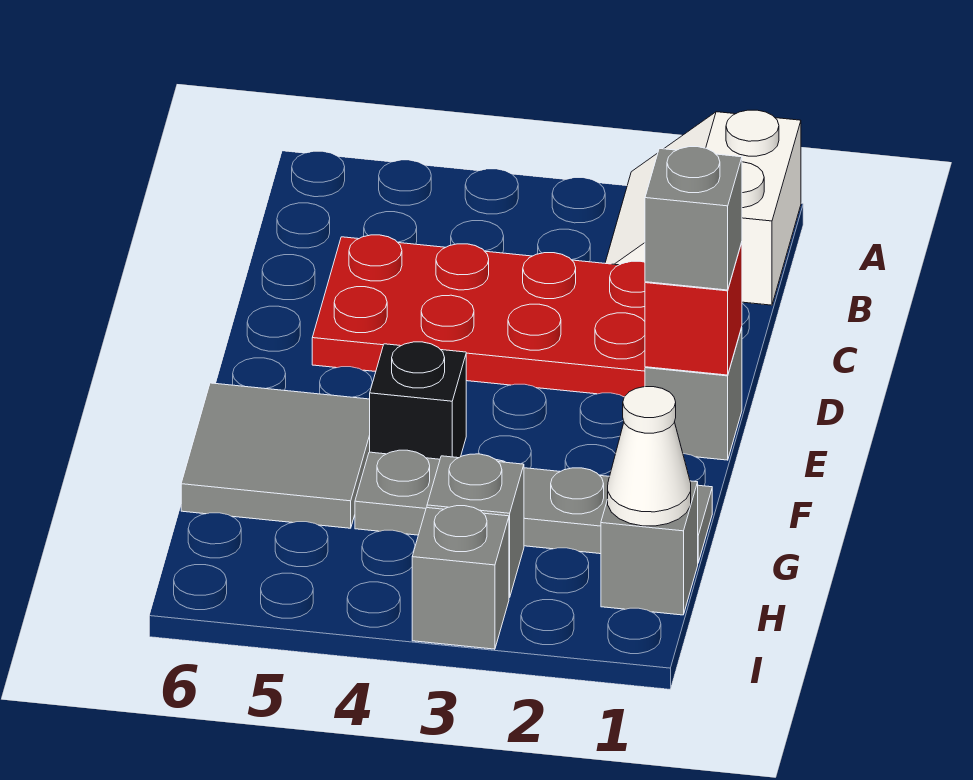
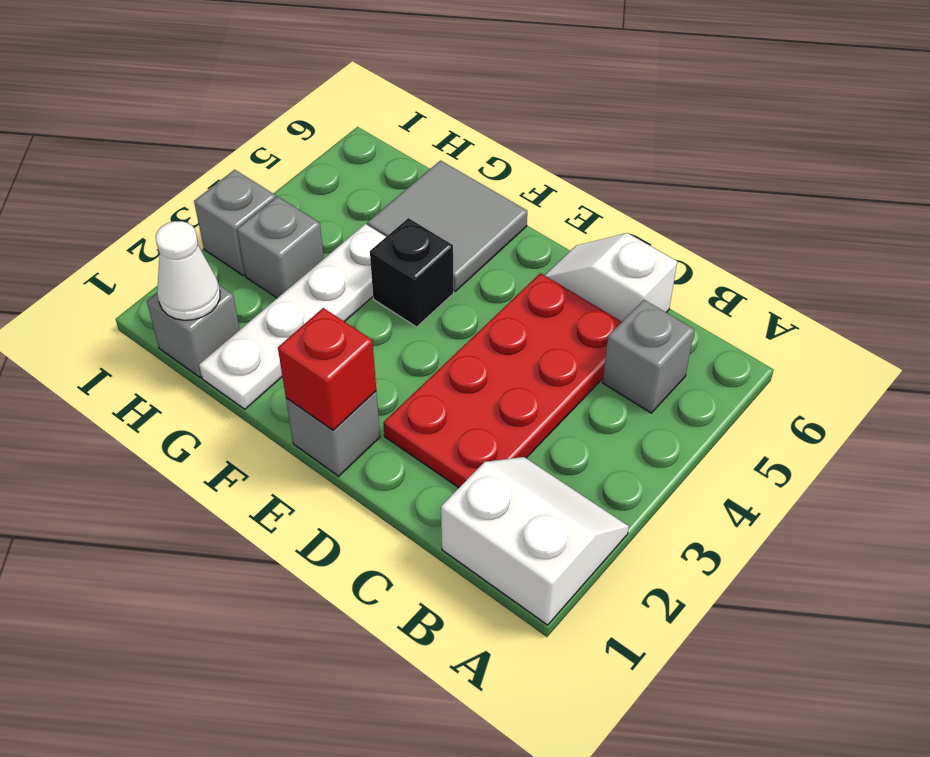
none -> white slope C6:D6 level 1 top C
grey brick E1 level 3 -> grey brick B5 level 1
grey plate G1:G4 level 1 -> white plate G1:G4 level 1

